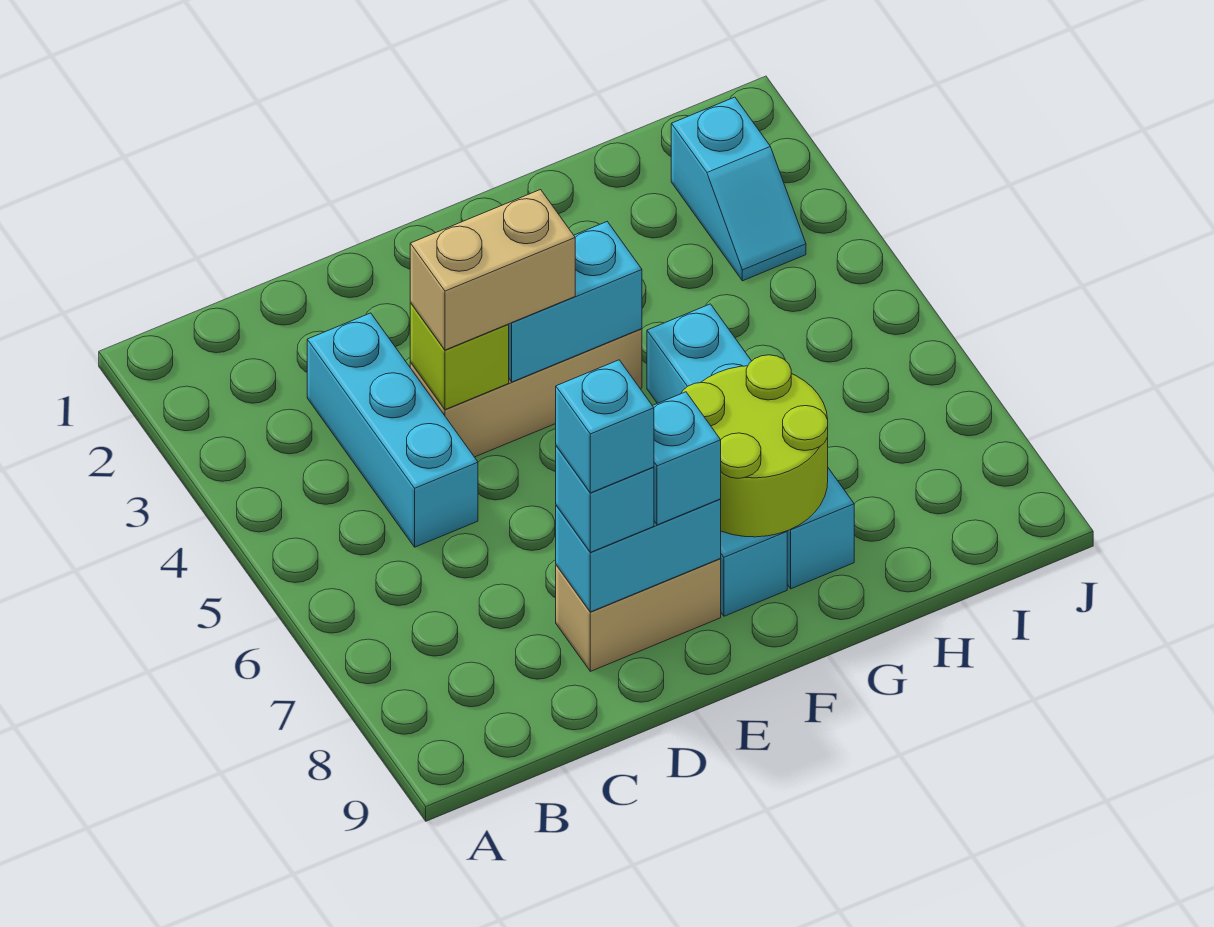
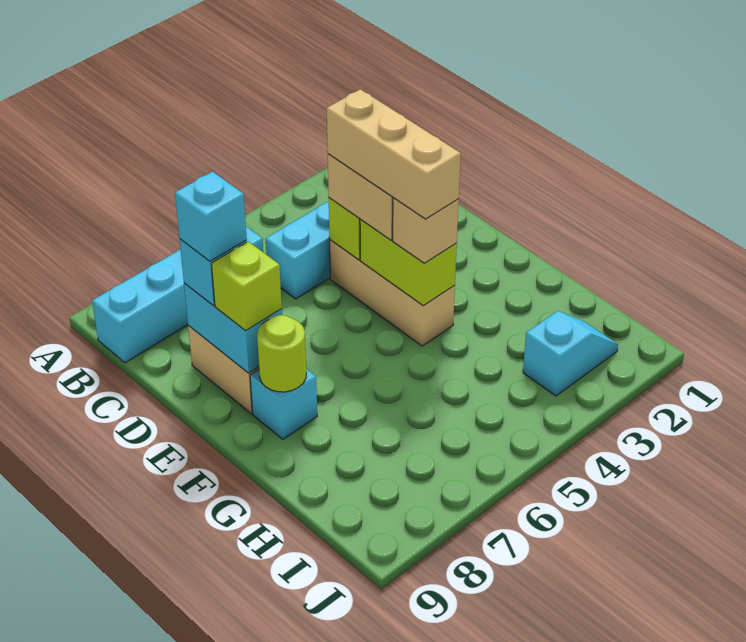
none -> tan brick D4:F4 level 4
cyan brick E4:F4 level 2 -> lime brick E4:F4 level 2
cyan brick E8 level 3 -> lime brick E8 level 3
none -> tan brick F4 level 3
lime round brick F7:G8 level 2 -> lime round brick F8 level 2
cyan brick G5:G8 level 1 -> cyan brick B6:B9 level 1
cyan slope I2:I3 level 1 top 2 -> cyan slope I2:I3 level 1 top 3

